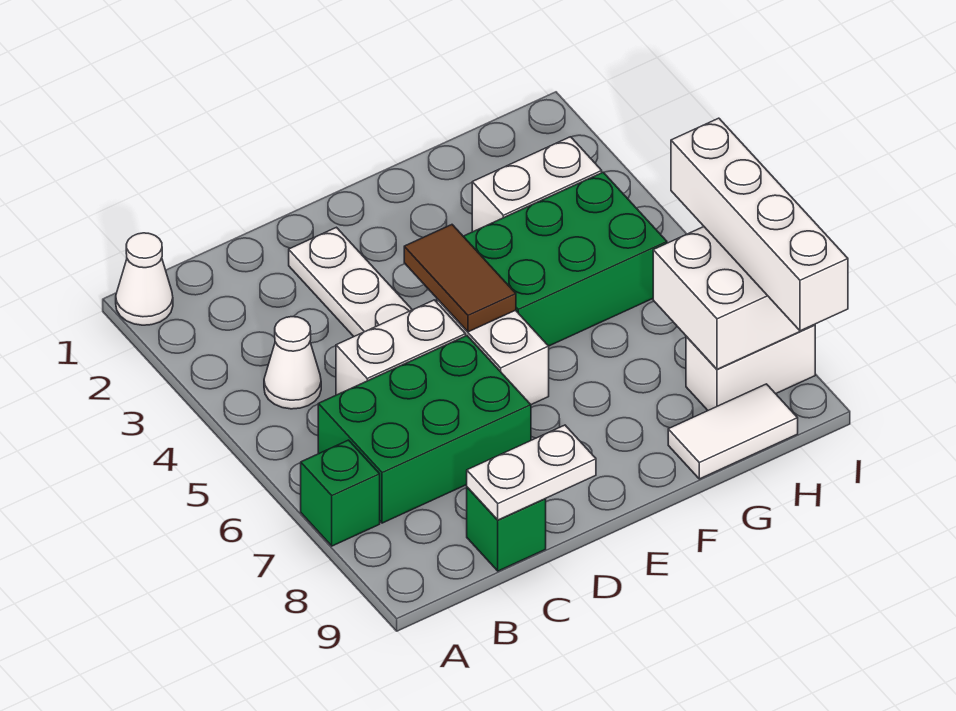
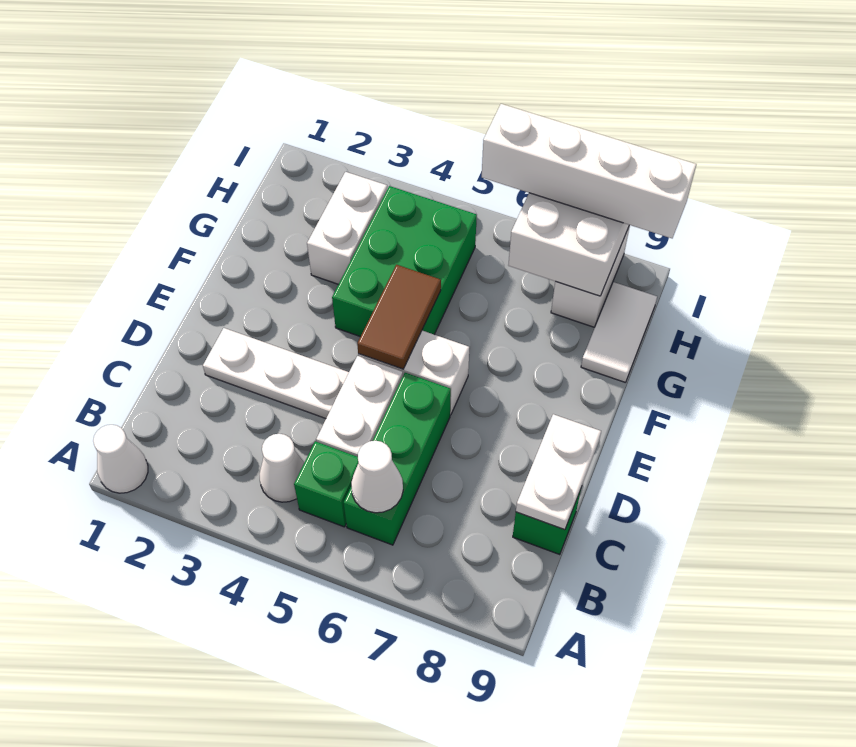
green brick A7 level 1 -> green brick B5 level 1
green brick B6:D7 level 1 -> green brick B6:D6 level 1
none -> white cone B6 level 2
brown tile E4:E5 level 2 -> brown tile E5:F5 level 2

